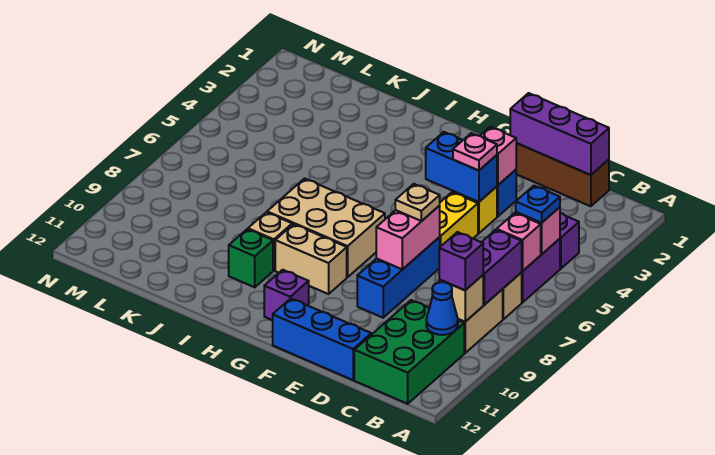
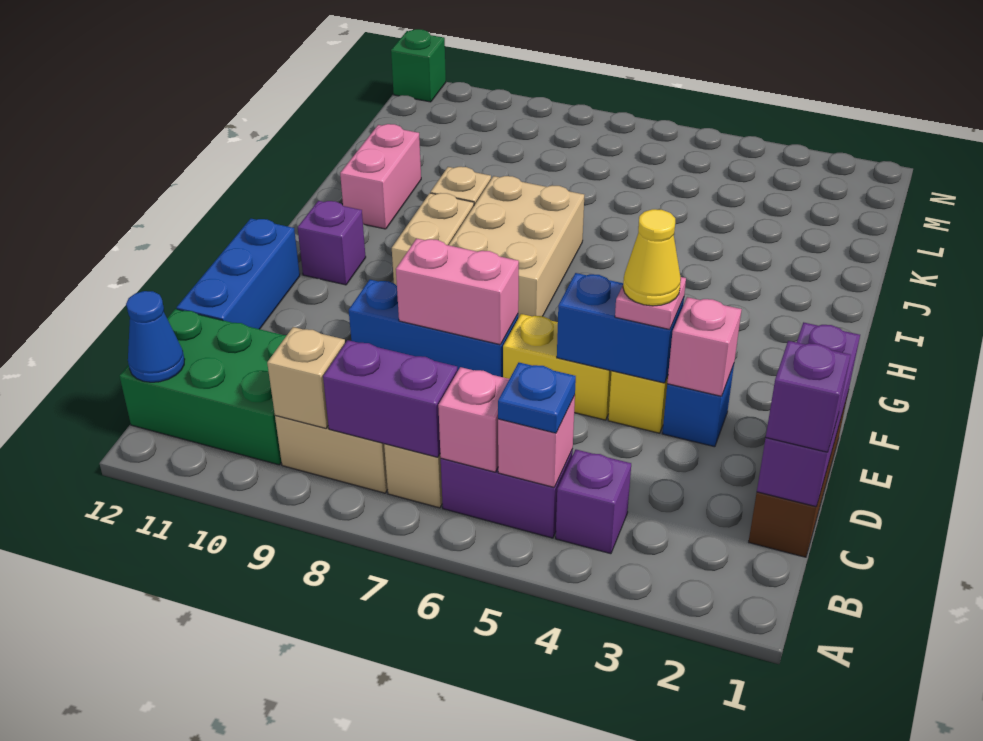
purple brick B9 level 3 -> purple brick C1 level 3
blue cone B10 level 2 -> blue cone B12 level 2
blue brick E4:F4 level 2 -> blue brick E4:E5 level 2
none -> yellow cone E4 level 4
tan plate E7 level 3 -> none
green brick I10 level 1 -> green brick N12 level 1
none -> pink brick I11:J11 level 1

